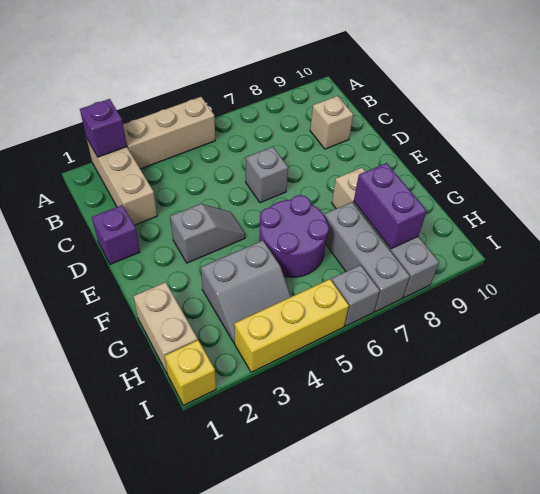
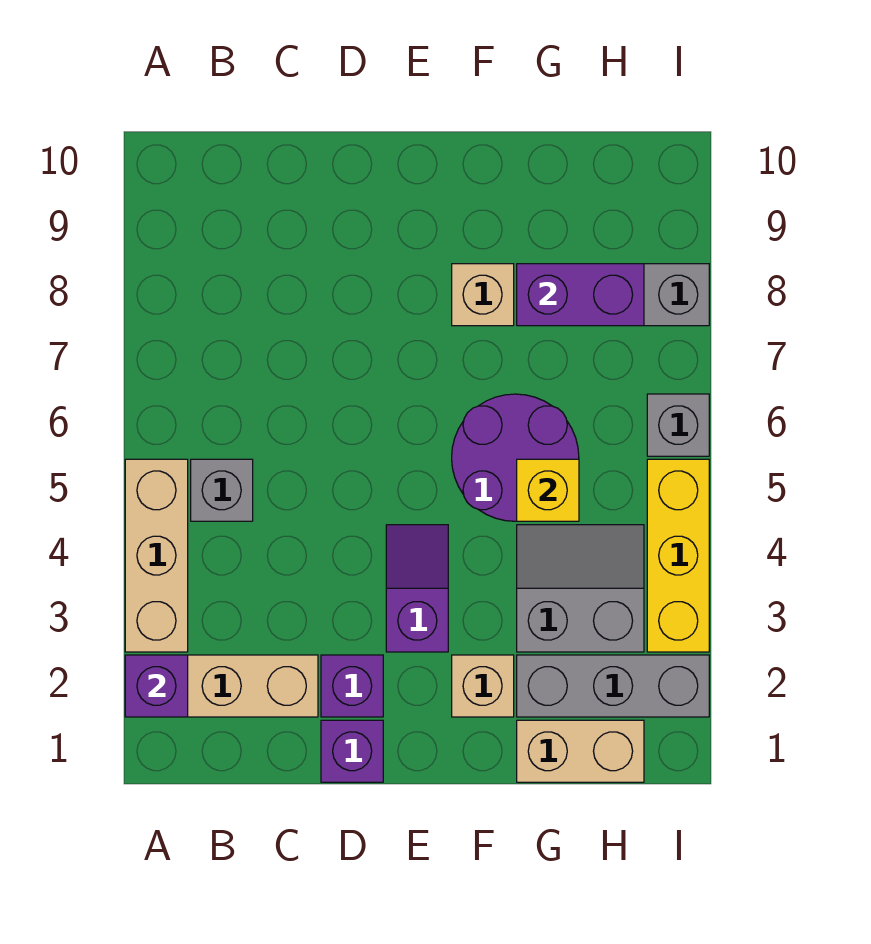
tan brick C9 level 1 -> tan brick F2 level 1
none -> purple brick D2 level 1
grey brick D6 level 1 -> grey brick B5 level 1
grey slope E3:E4 level 1 top 3 -> purple slope E3:E4 level 1 top 3
grey slope G3:H4 level 1 top G -> grey slope G3:H4 level 1 top 3
grey brick G7:I7 level 1 -> grey brick G2:I2 level 1
yellow brick I1 level 1 -> yellow brick G5 level 2

